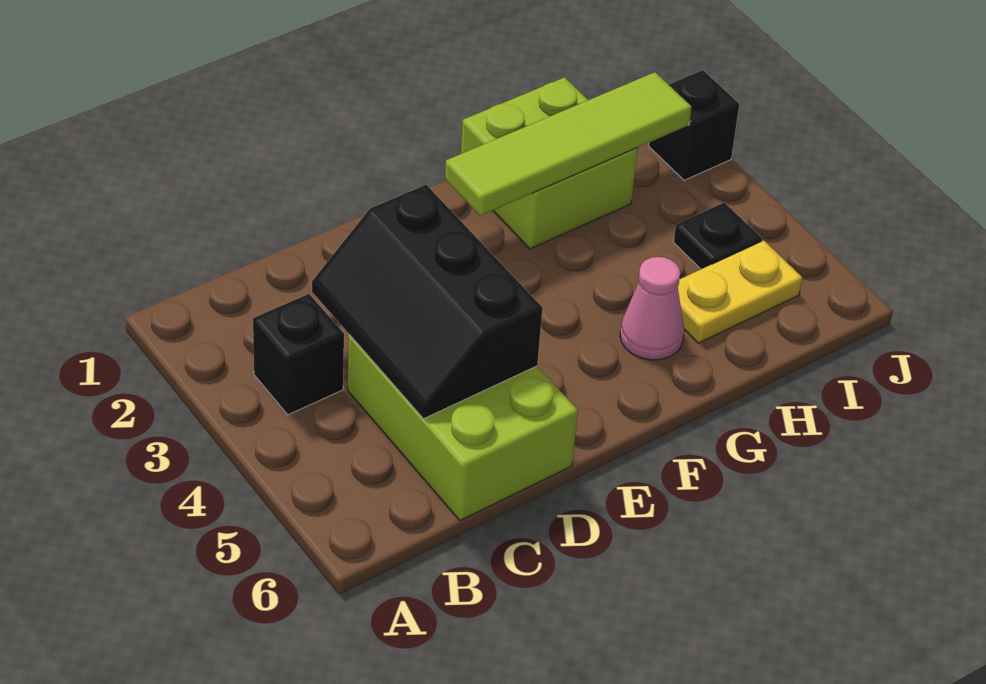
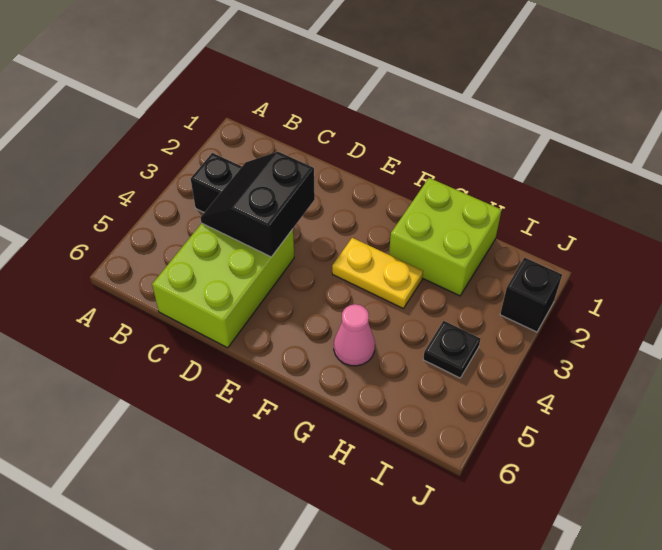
black slope C3:D5 level 2 top D -> black slope C3:D4 level 2 top D
lime tile F2:I2 level 2 -> none
yellow plate H5:I5 level 1 -> yellow plate F3:G3 level 1

